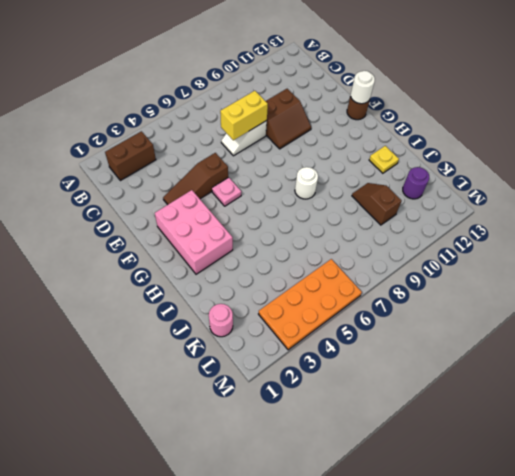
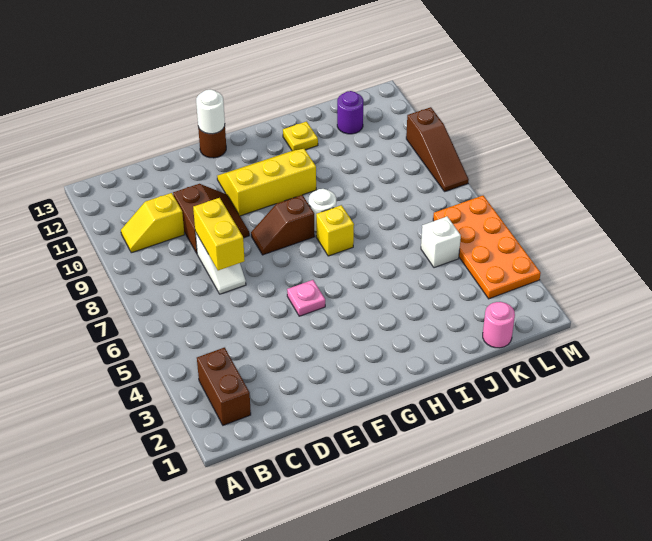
none -> yellow slope B10:C10 level 1 top C
brown slope E3:E5 level 1 top 5 -> brown slope M8:M10 level 1 top 10
pink brick F2:H3 level 1 -> none
none -> yellow slope F10:H11 level 1 top 10
none -> yellow brick H7 level 1
brown slope J10:K10 level 1 top K -> brown slope F8:G8 level 1 top G
none -> white brick K5 level 1

